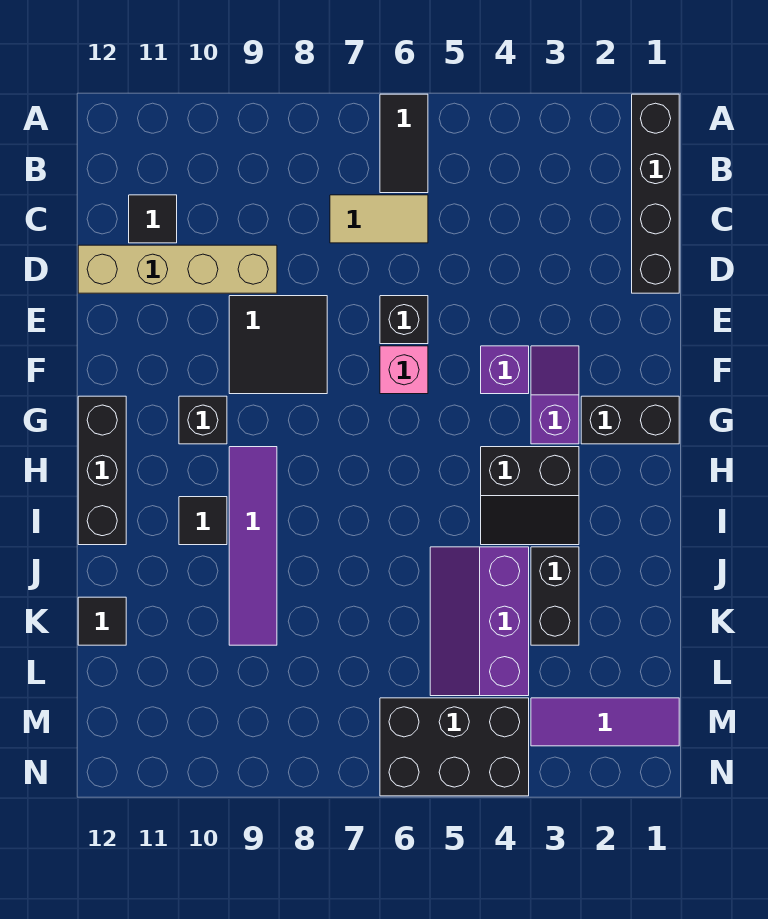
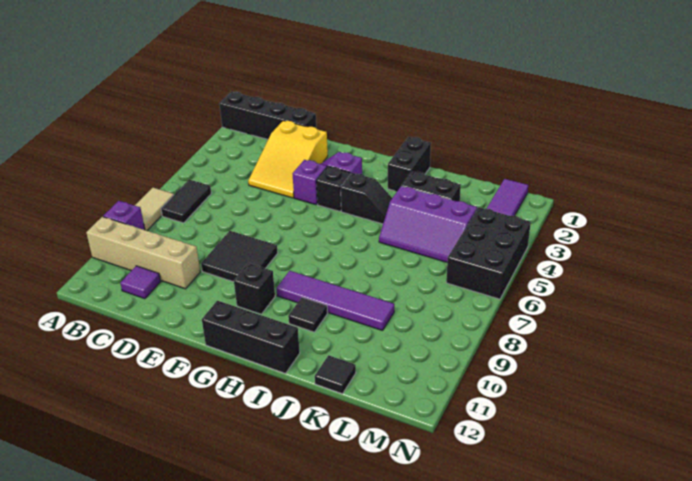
black tile A6:B6 level 1 -> black tile B6:B7 level 1
none -> purple brick A9 level 1
tan tile C6:C7 level 1 -> tan tile A7:A8 level 1
black tile C11 level 1 -> purple tile C11 level 1
none -> yellow slope D2:E4 level 1 top 2
tan brick D9:D12 level 1 -> tan brick A10:D10 level 1
black brick E6 level 1 -> black brick G4 level 1
pink brick F6 level 1 -> none
black brick G1:G2 level 1 -> black brick I1:I2 level 1
black slope H3:I4 level 1 top H -> black slope H4:I4 level 1 top H

